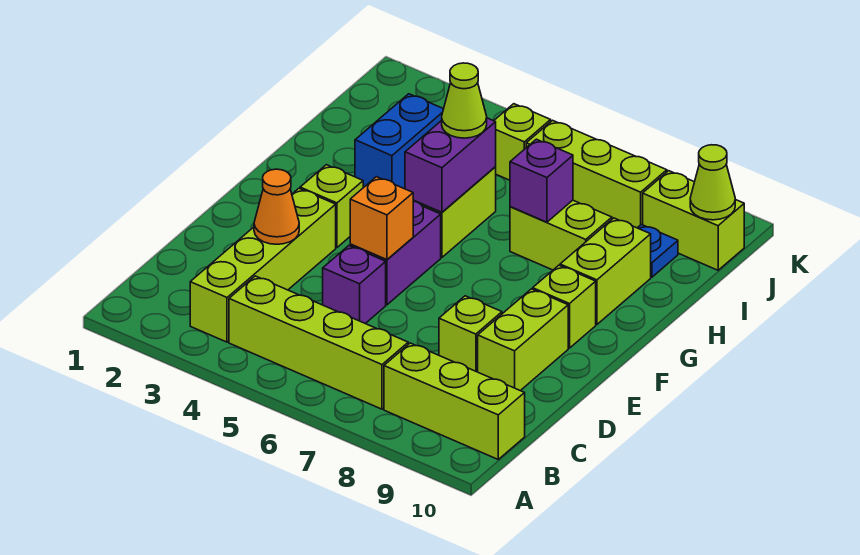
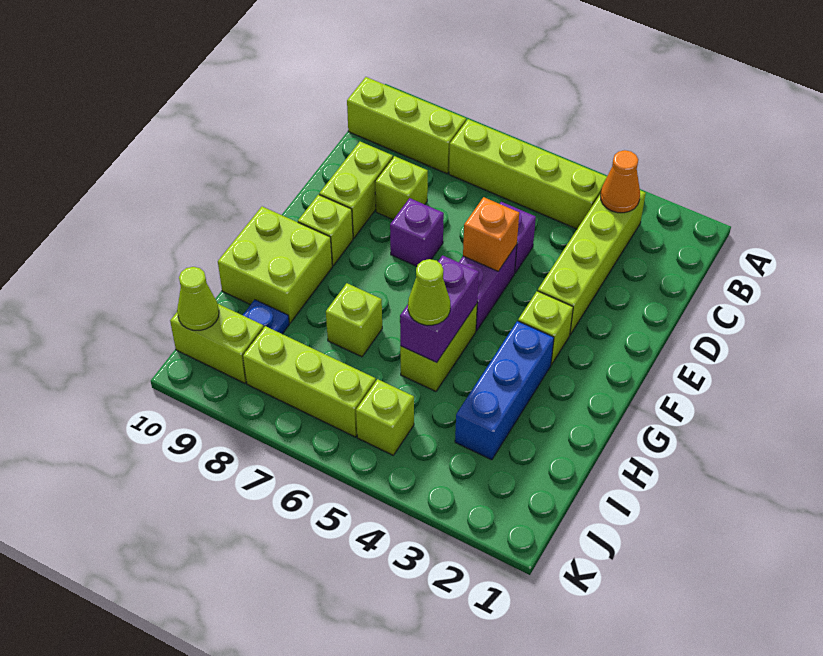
orange cone D3 level 2 -> orange cone B3 level 2
lime brick G9:H9 level 1 -> lime brick G9:H10 level 1
blue brick H3:I3 level 1 -> blue brick G3:I3 level 1
lime brick H7:H8 level 1 -> lime brick H7 level 1
purple brick H7 level 2 -> purple brick E7 level 1

